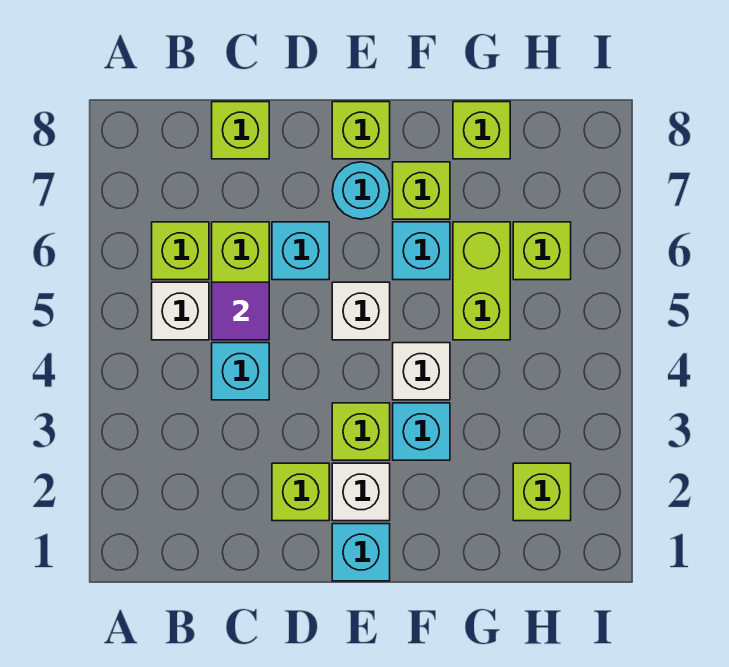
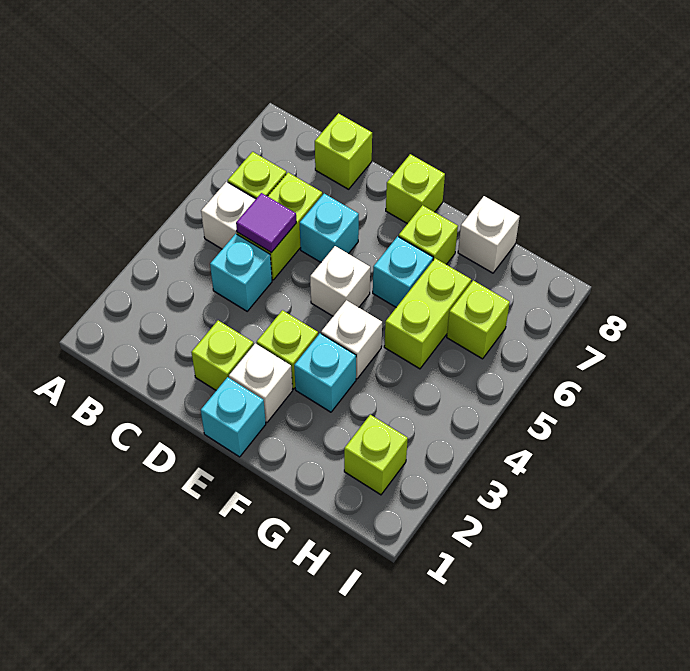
cyan round brick E7 level 1 -> none
lime brick G8 level 1 -> white brick G8 level 1

